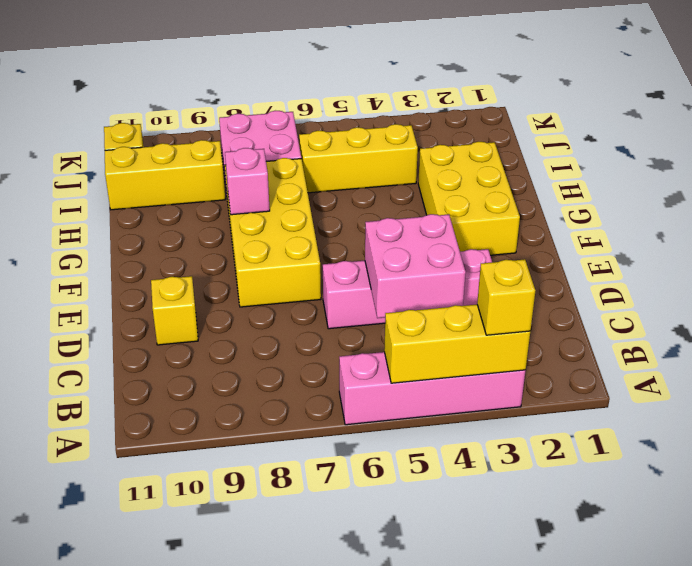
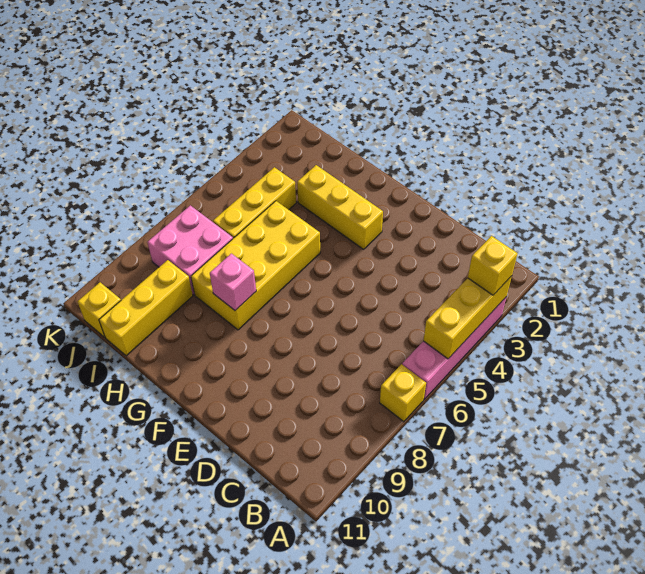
pink brick C4:D5 level 2 -> none
pink brick D3:D6 level 1 -> none
yellow brick D10 level 1 -> yellow brick A7 level 1
yellow brick E7:H8 level 1 -> yellow brick G5:H8 level 1
yellow brick F2:H3 level 1 -> yellow brick F3:H3 level 1

